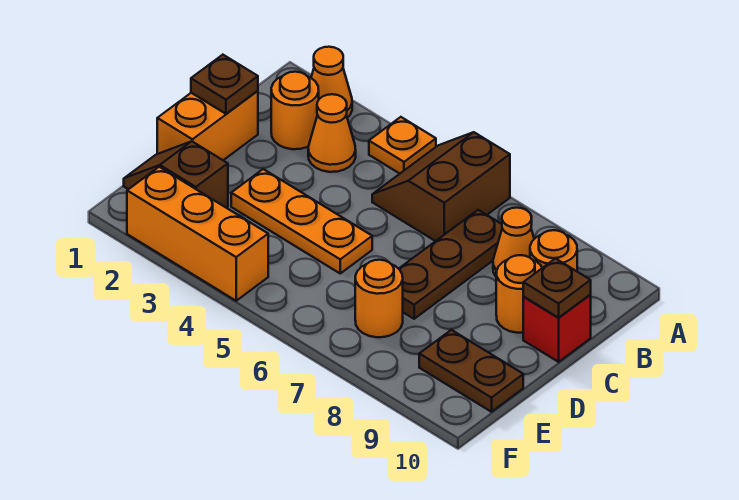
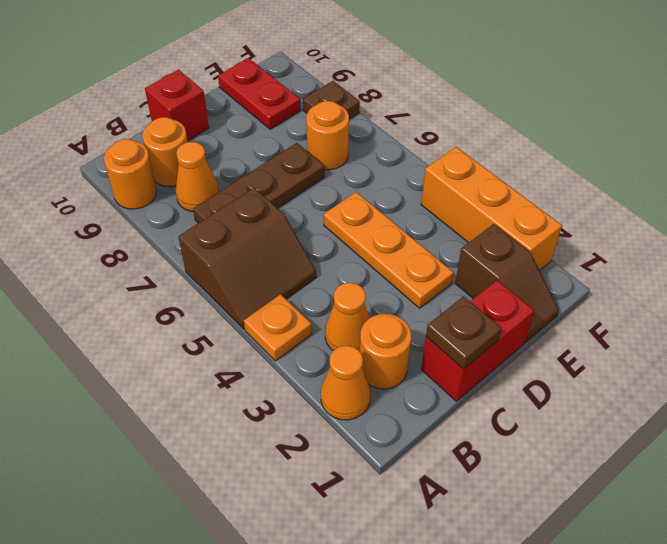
orange brick C1:D1 level 1 -> red brick C1:D1 level 1
orange round brick C9 level 1 -> orange round brick A9 level 1
brown plate C10 level 2 -> brown plate F8 level 1
brown plate E9:E10 level 1 -> red plate E9:E10 level 1

